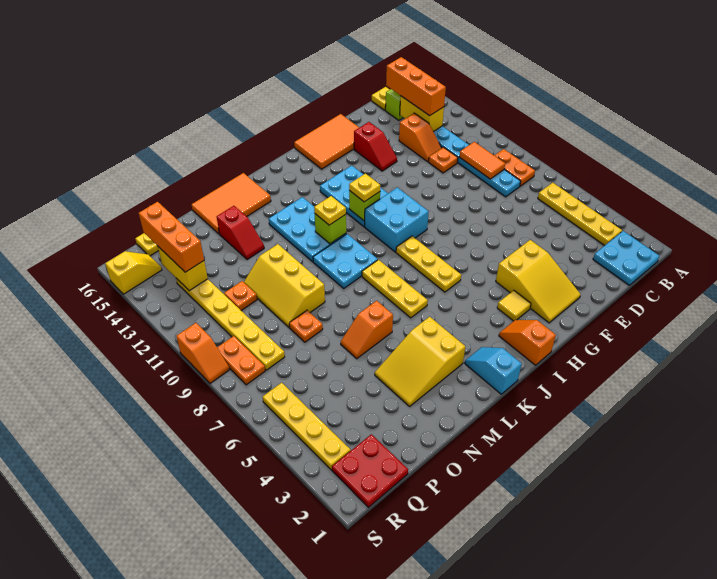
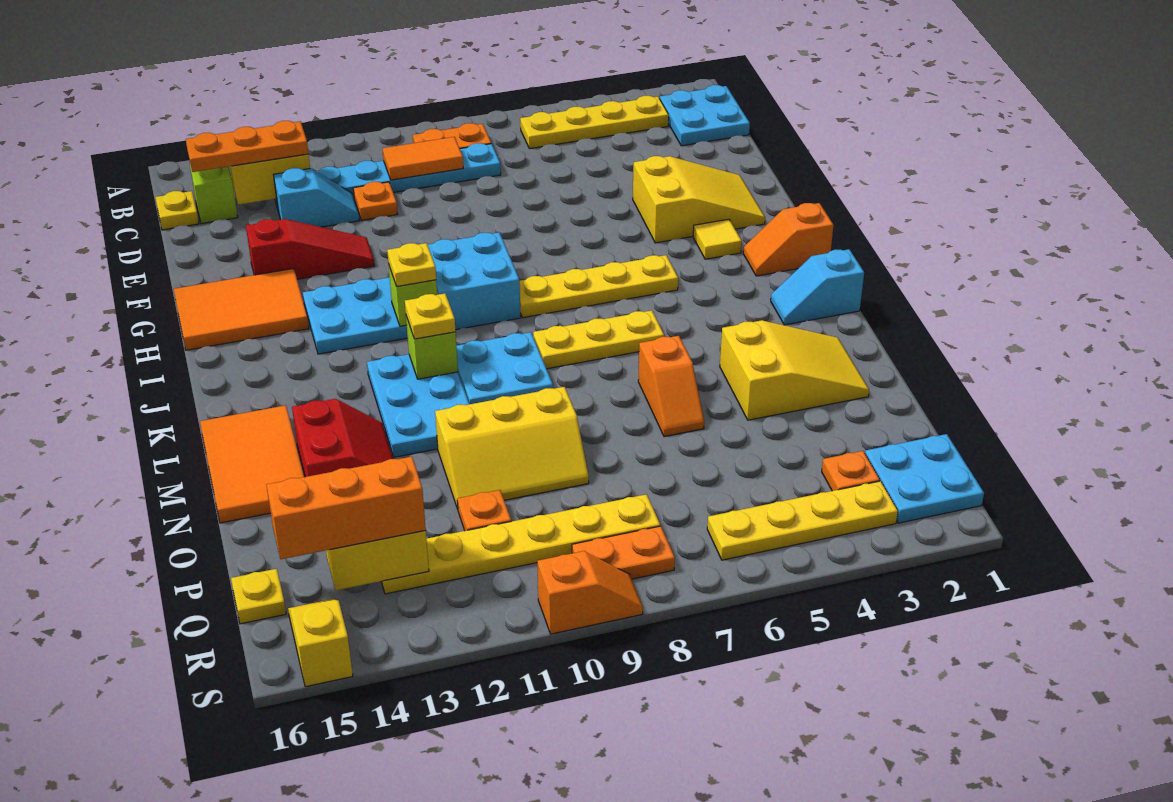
orange brick C13:C15 level 3 -> orange plate C13:C15 level 3
orange slope D12:D13 level 1 top 13 -> cyan slope D12:D13 level 1 top 13
red slope F13:F14 level 1 top 14 -> red slope F12:F14 level 1 top 14
orange tile F15:H16 level 1 -> orange tile G14:H16 level 1
yellow plate I6:I8 level 1 -> yellow plate I5:I8 level 1
cyan plate K11:L13 level 1 -> cyan plate K11:M12 level 1
yellow slope L3:N4 level 1 top L -> yellow slope M2:N4 level 1 top 4
red slope N13:N14 level 1 top 14 -> red slope M13:N14 level 1 top 14
orange plate O8 level 1 -> orange plate Q3 level 1
red plate Q1:R2 level 1 -> cyan plate Q1:R2 level 1

